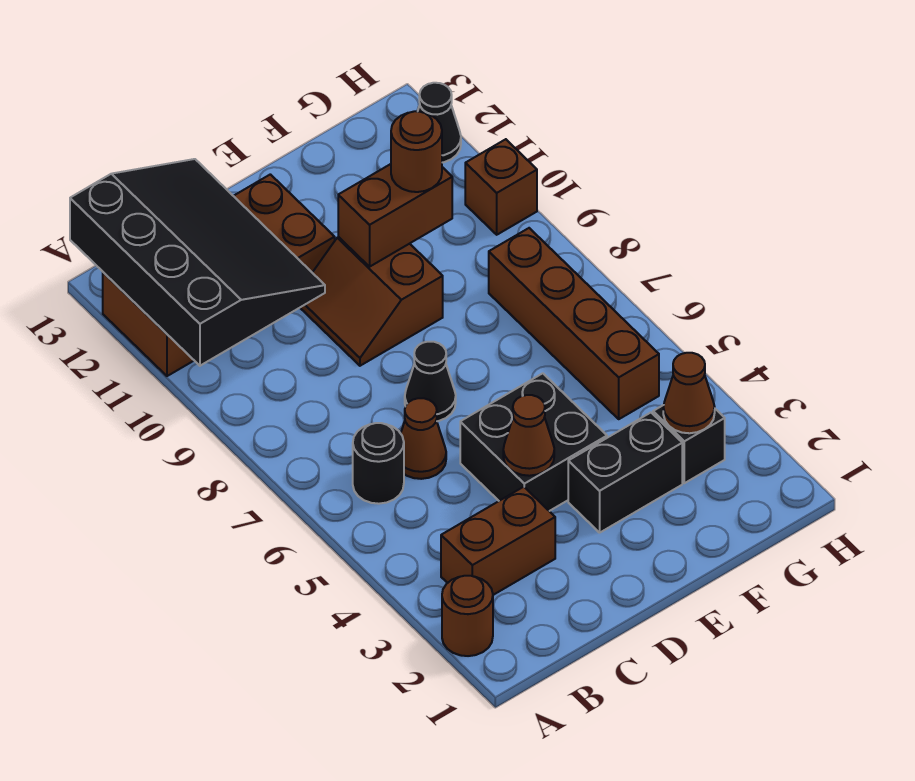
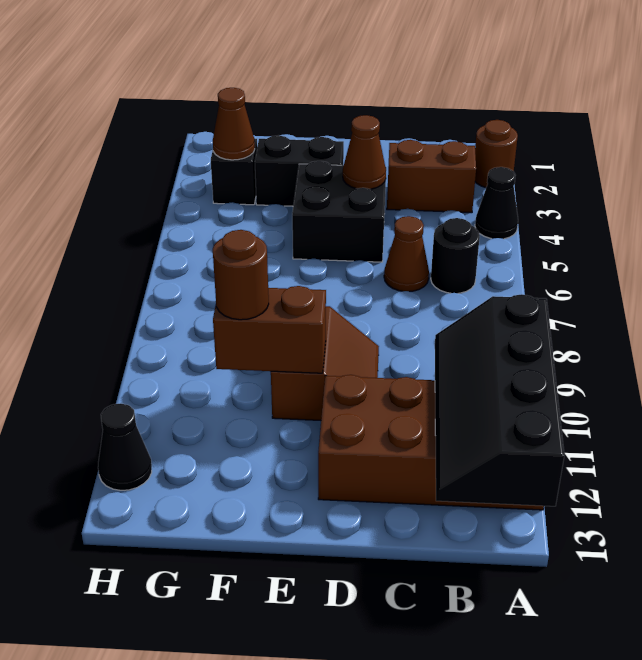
black slope A10:C13 level 2 top A -> black slope A10:B13 level 2 top A
black cone D7 level 1 -> black cone A4 level 1
brown brick G5:G8 level 1 -> none
brown brick H10 level 1 -> none

